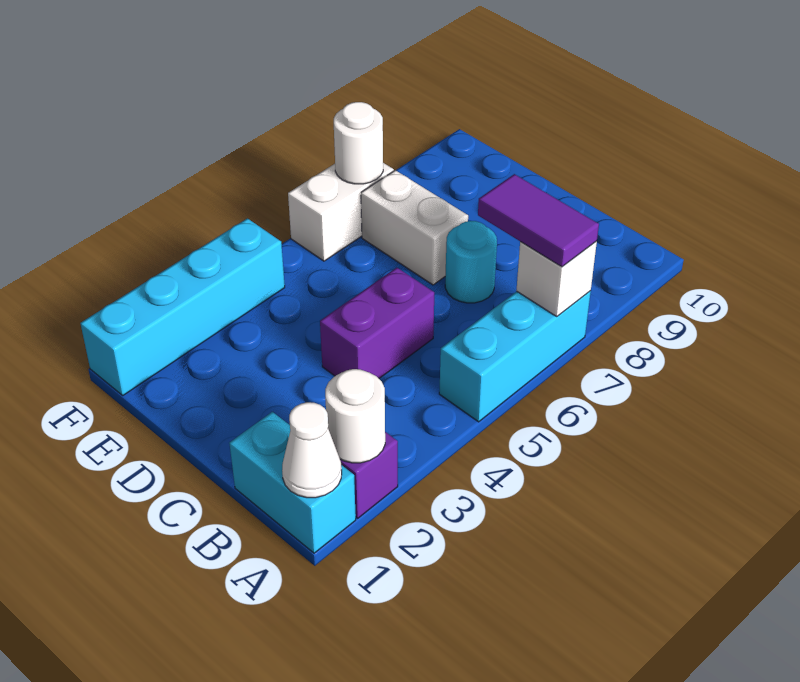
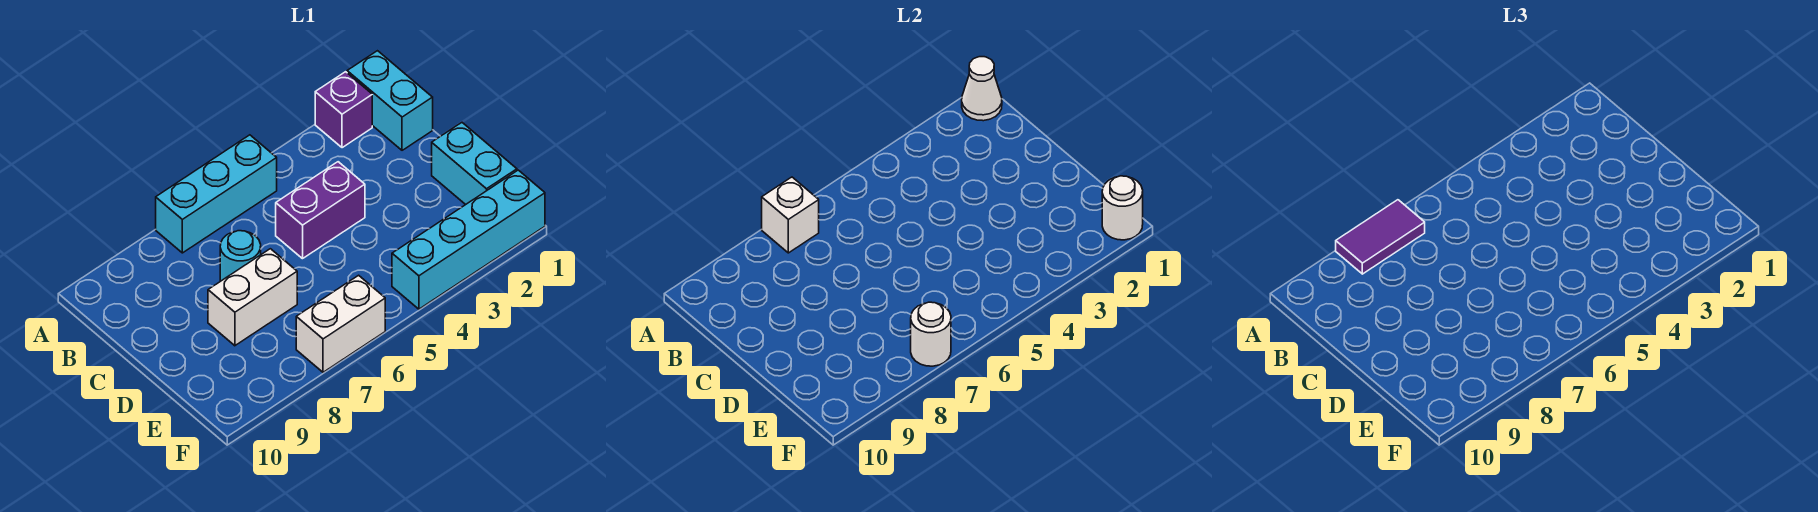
white round brick A2 level 2 -> white round brick F1 level 2
purple tile A7:B7 level 3 -> purple tile A7:A8 level 3
none -> cyan brick D1:E1 level 1
white brick D7:E7 level 1 -> white brick D7:D8 level 1

